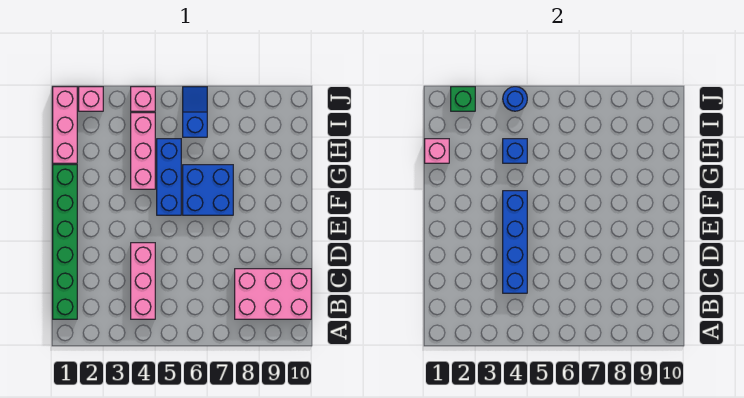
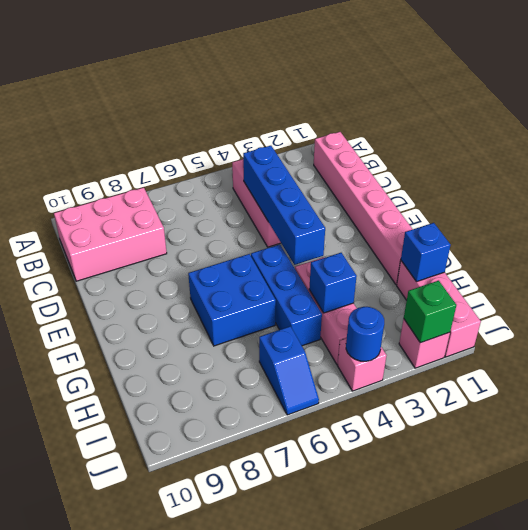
green brick B1:G1 level 1 -> pink brick B1:G1 level 1
pink brick H1 level 2 -> blue brick H1 level 2

